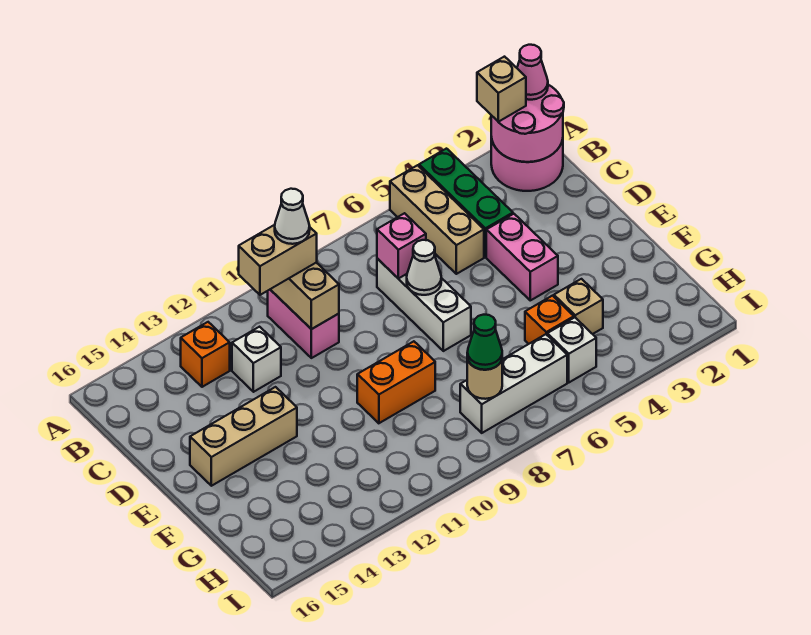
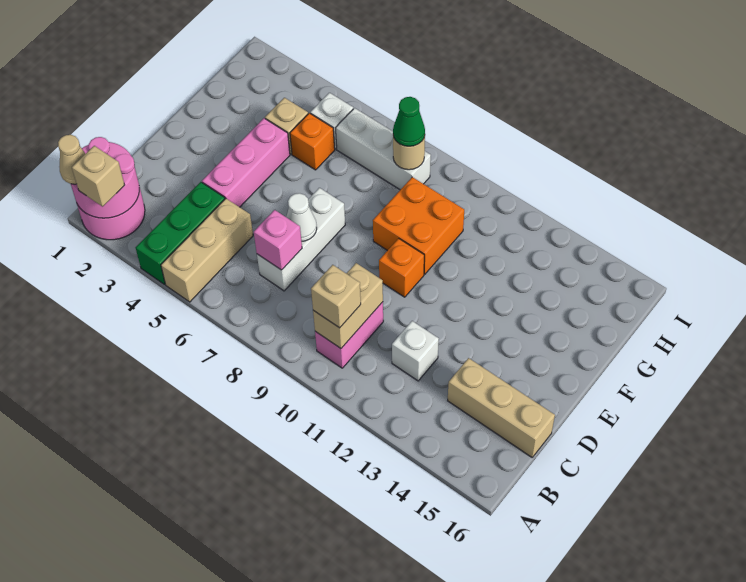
pink cone A1 level 3 -> tan cone A1 level 3
tan brick B10:B11 level 3 -> tan brick B10 level 3
white cone B10 level 4 -> none
orange brick B13 level 1 -> orange brick E10 level 1
pink brick D4:E4 level 1 -> pink brick D4:F4 level 1
tan brick E13:E15 level 1 -> tan brick C14:C16 level 1
orange brick F9:F10 level 1 -> orange brick F9:G10 level 1

